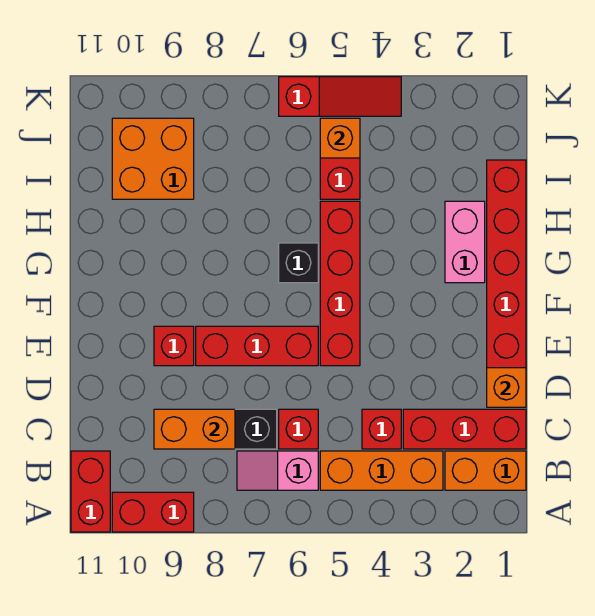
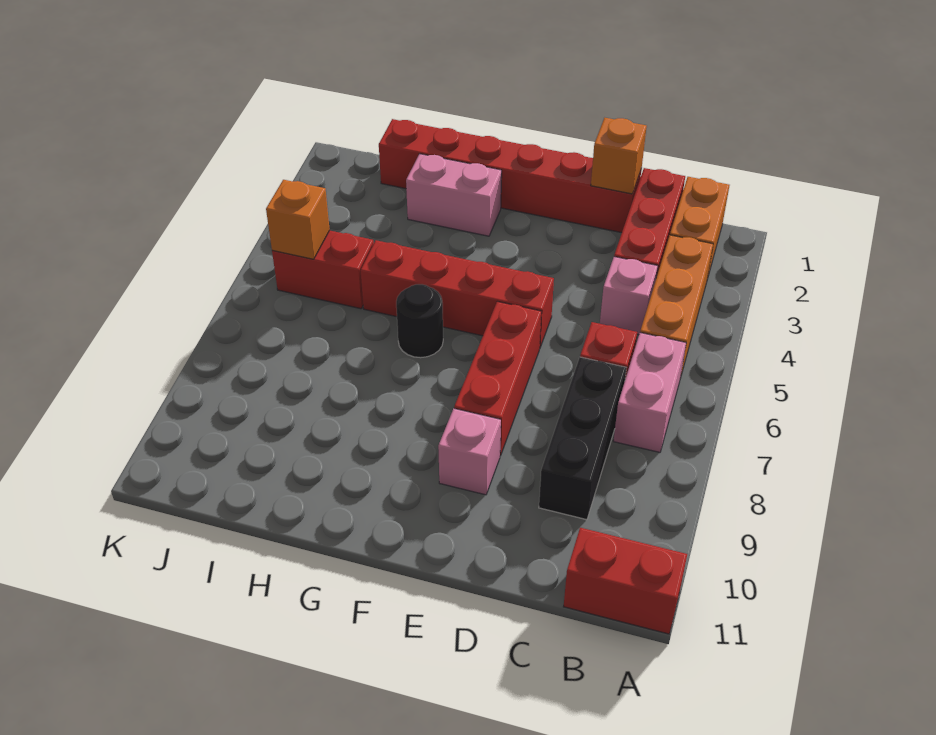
red brick A9:A10 level 1 -> none
pink slope B6:B7 level 1 top 6 -> pink brick B6:B7 level 1
red brick C4 level 1 -> pink brick C4 level 1
orange brick C8:C9 level 2 -> none
red brick E9 level 1 -> pink brick E9 level 1
black brick G6 level 1 -> black round brick G6 level 1
orange brick I9:J10 level 1 -> none
red slope K4:K6 level 1 top 6 -> none

